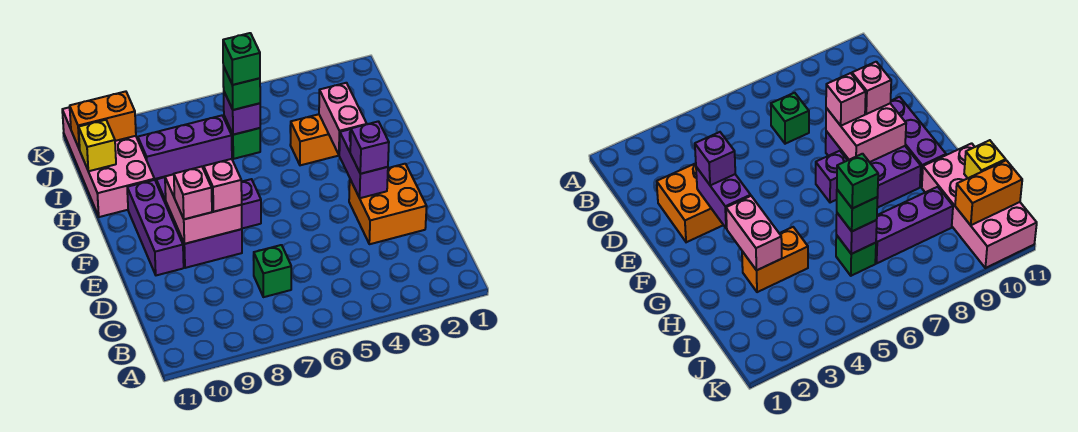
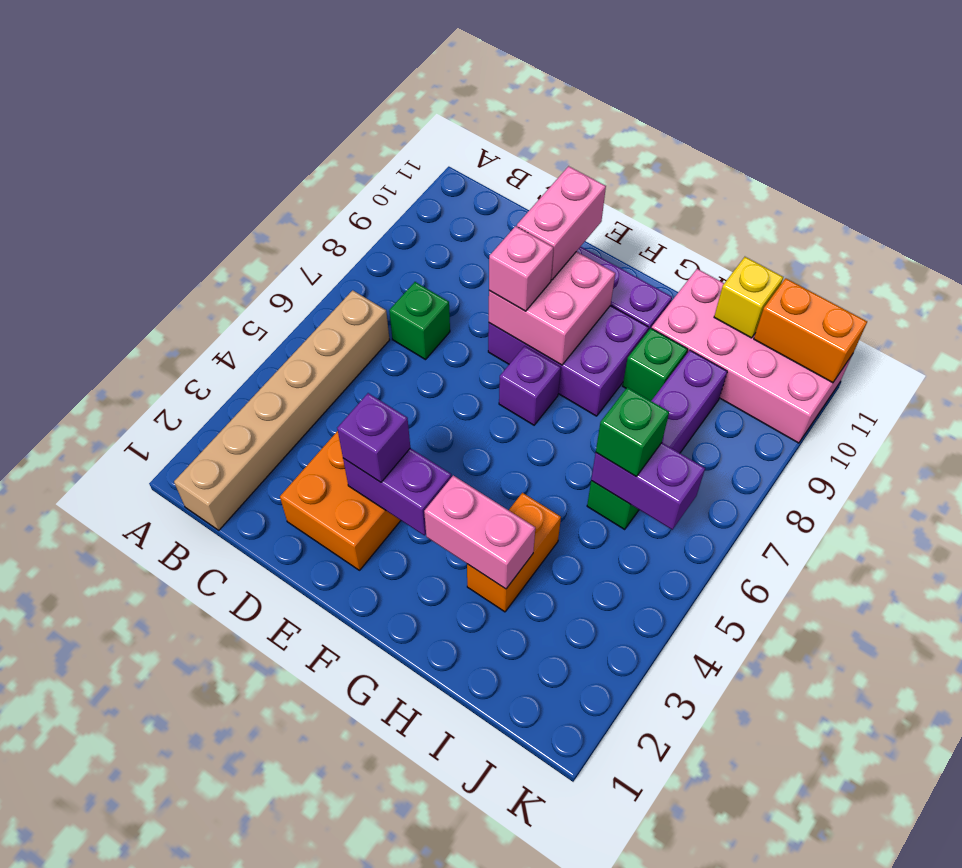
none -> tan brick B1:B6 level 1
pink brick E9 level 3 -> pink brick E9:E10 level 3
purple brick I6 level 2 -> purple brick I6:J6 level 2
green brick I6 level 4 -> green brick H9 level 1
orange brick J10:J11 level 2 -> orange brick J11:K11 level 2

